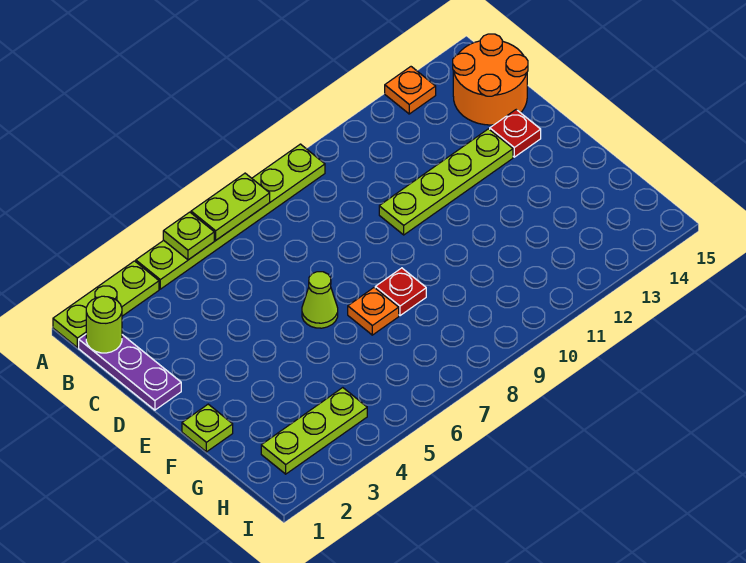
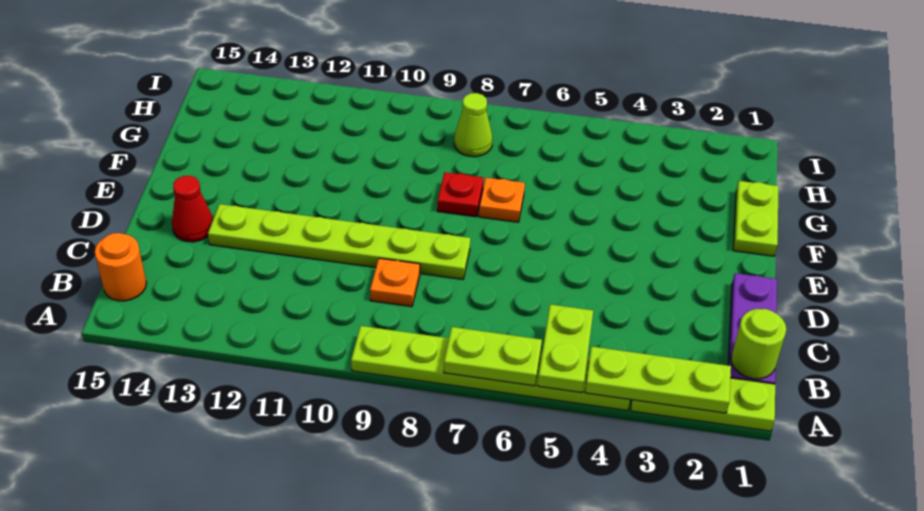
lime plate A5 level 2 -> lime plate A5:B5 level 2
orange plate A13 level 1 -> orange plate C9 level 1
orange round brick B14:C15 level 1 -> orange round brick B15 level 1
lime plate D10:D13 level 1 -> lime plate D8:D13 level 1
red plate D14 level 1 -> red cone D14 level 1
lime cone E6 level 1 -> lime cone H8 level 1
lime plate F1 level 1 -> lime plate F1:G1 level 1
lime plate H2:H4 level 1 -> lime plate A2:A4 level 2

